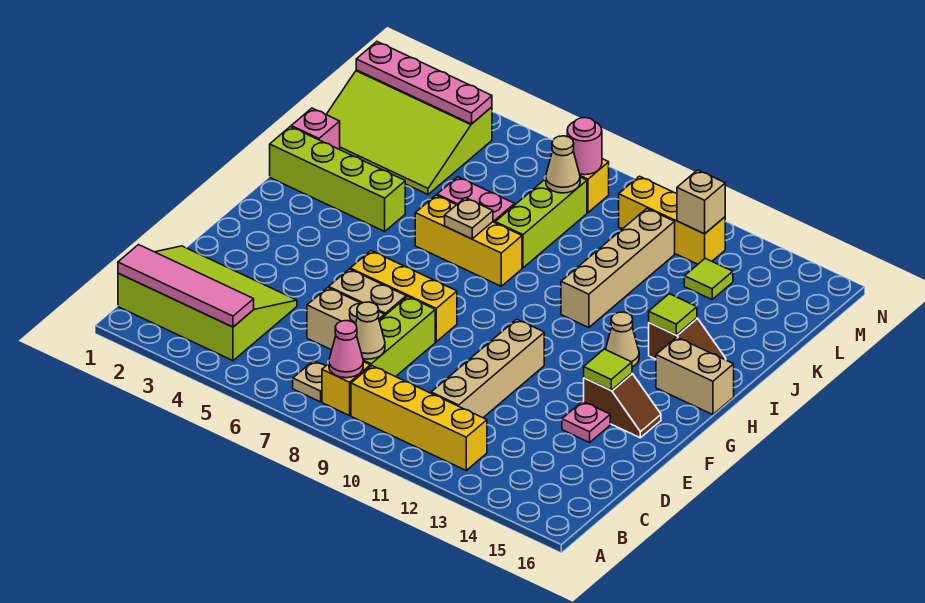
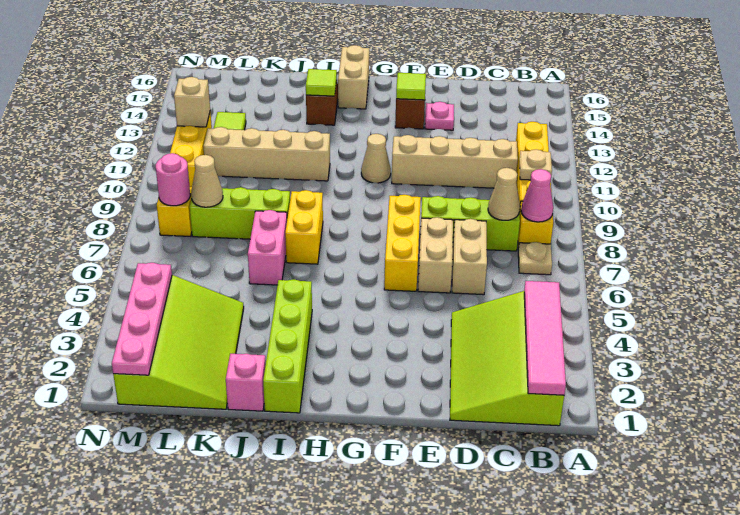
tan cone H13 level 1 -> tan cone G11 level 1
yellow brick I6:I8 level 1 -> yellow brick I7:I8 level 1
tan plate I7 level 2 -> tan plate B10 level 2

